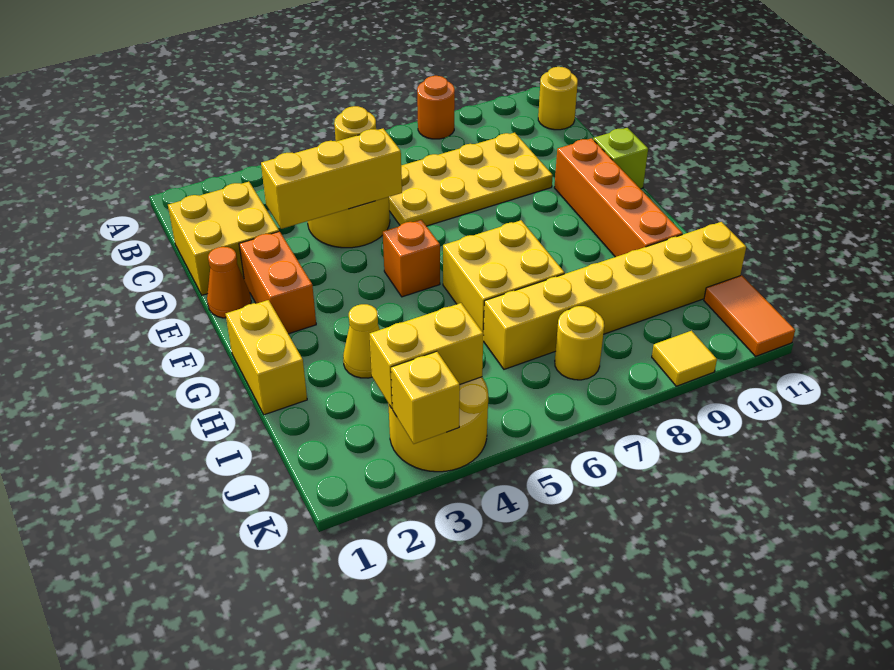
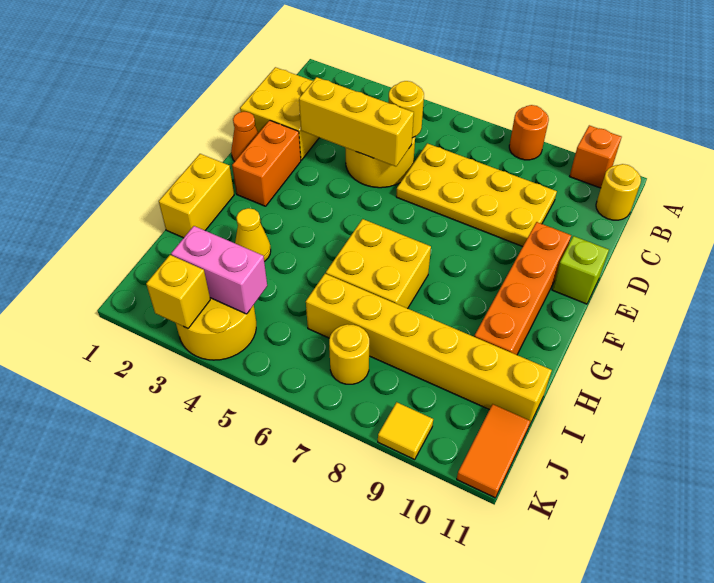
orange brick F5 level 1 -> orange brick A10 level 1
yellow brick J3:J4 level 2 -> pink brick J3:J4 level 2

